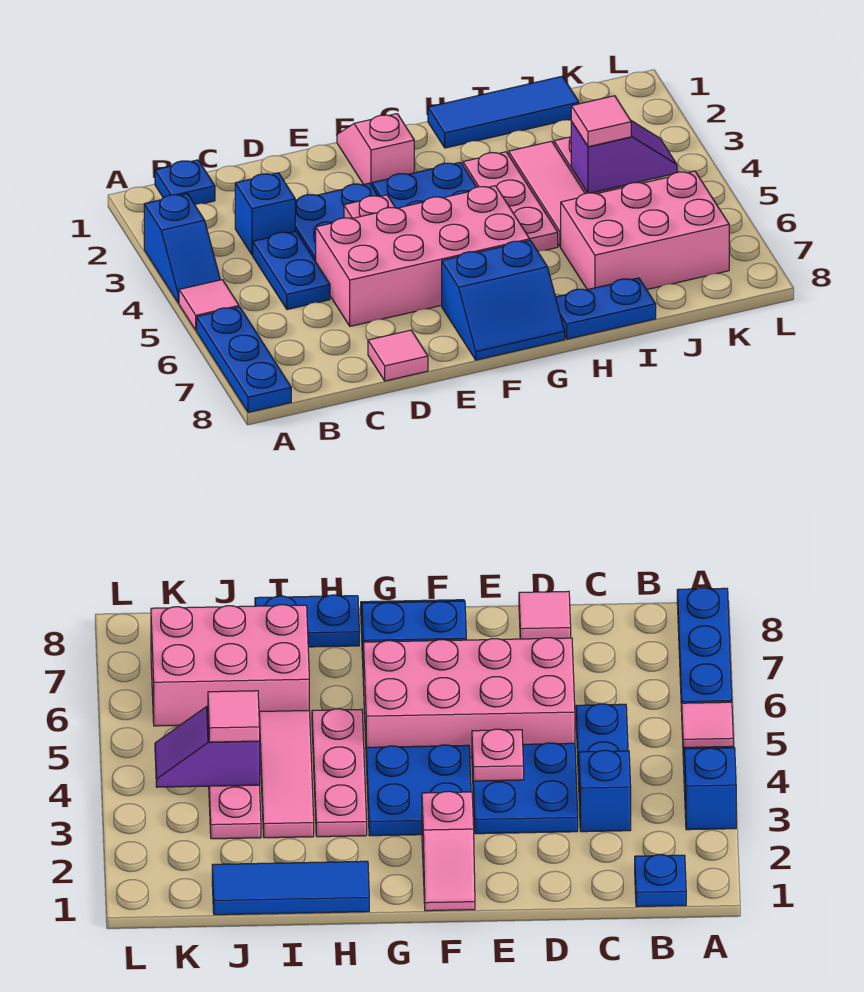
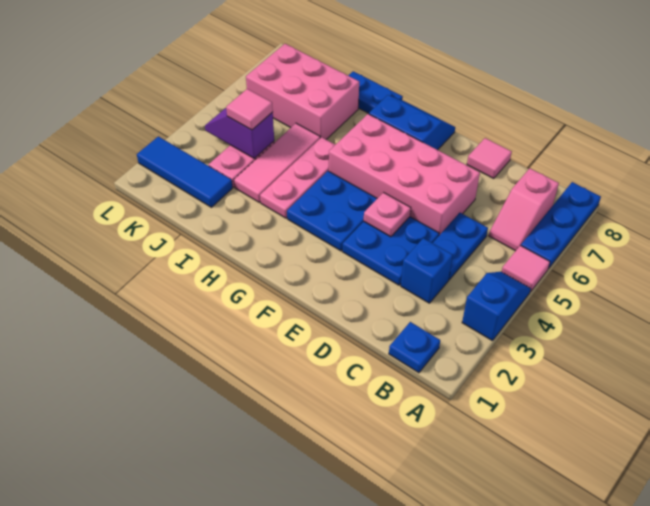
pink slope F1:F2 level 1 top 2 -> pink slope B6:B7 level 1 top 7
blue tile H1:J1 level 1 -> blue tile J2:L2 level 1

